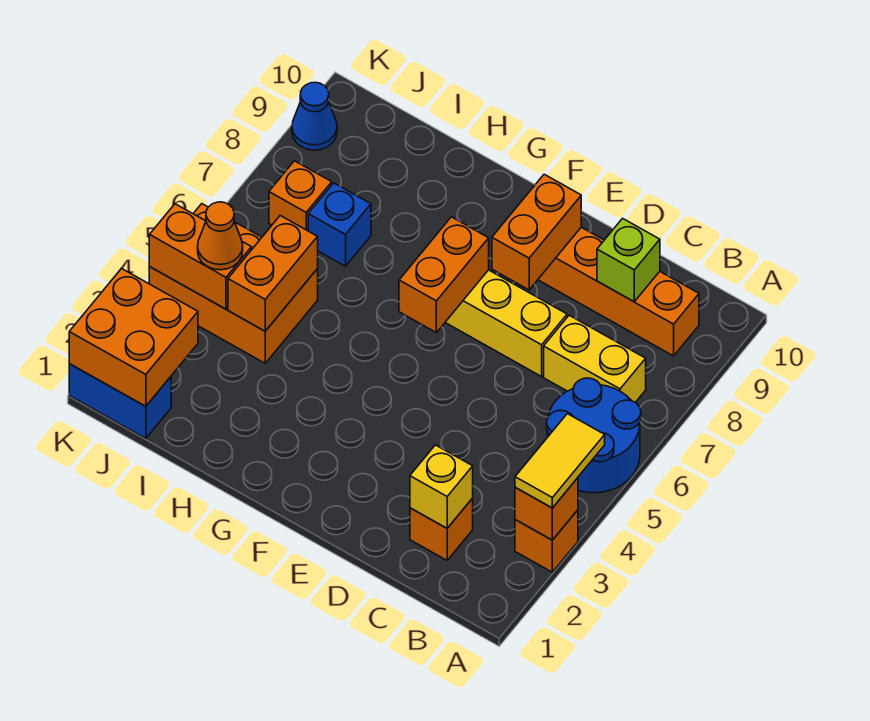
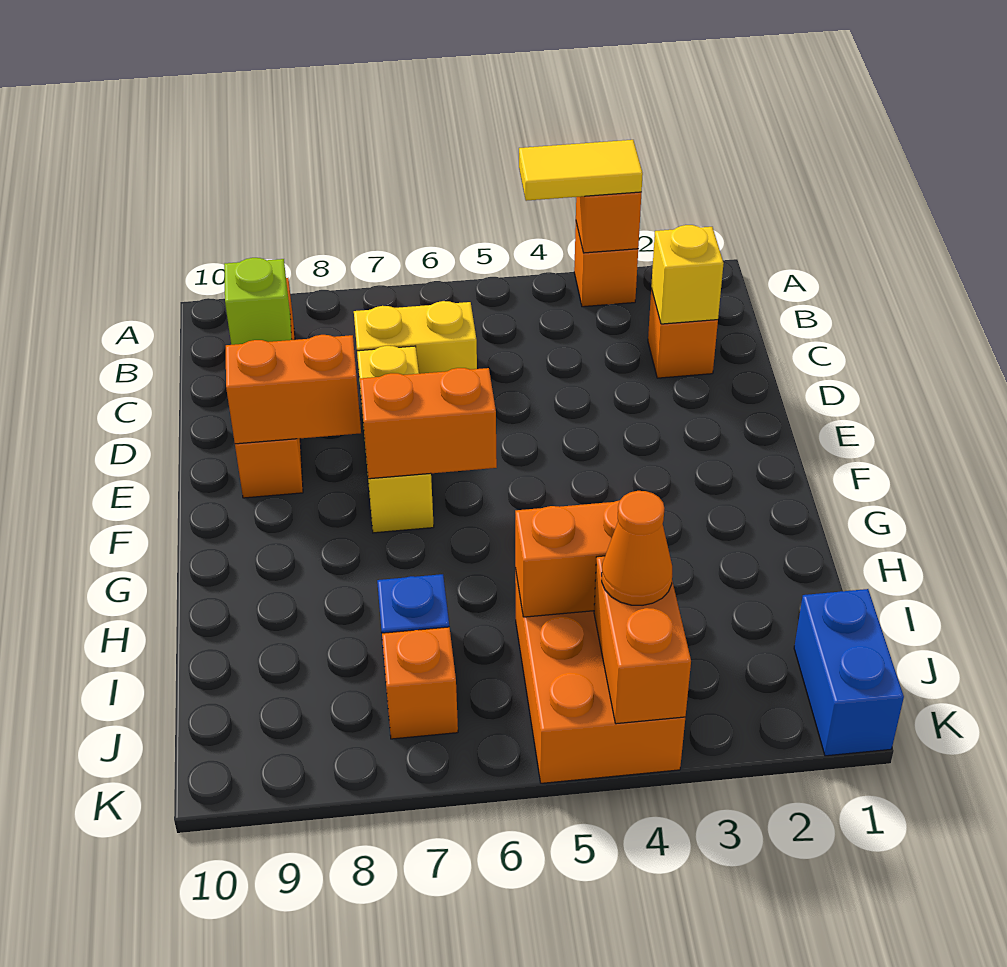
blue round brick A5:B6 level 1 -> none
yellow brick B7:C7 level 1 -> yellow brick C6:C7 level 1
orange brick J1:K2 level 2 -> none
blue cone K9 level 1 -> none

